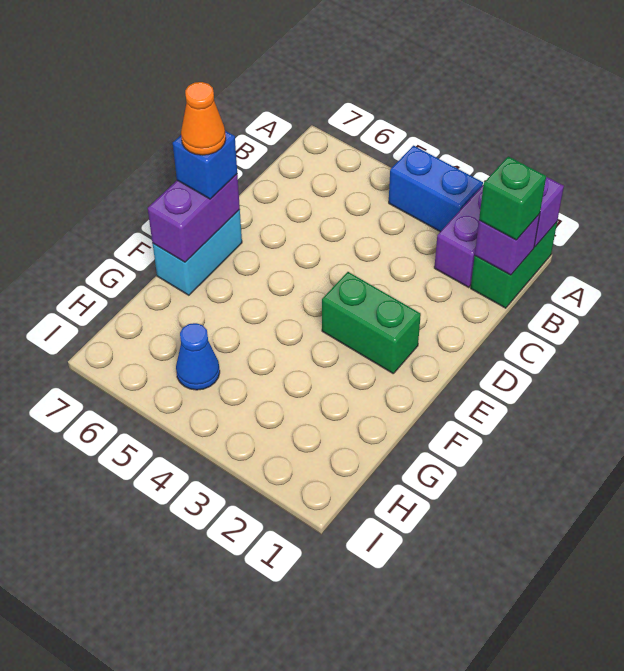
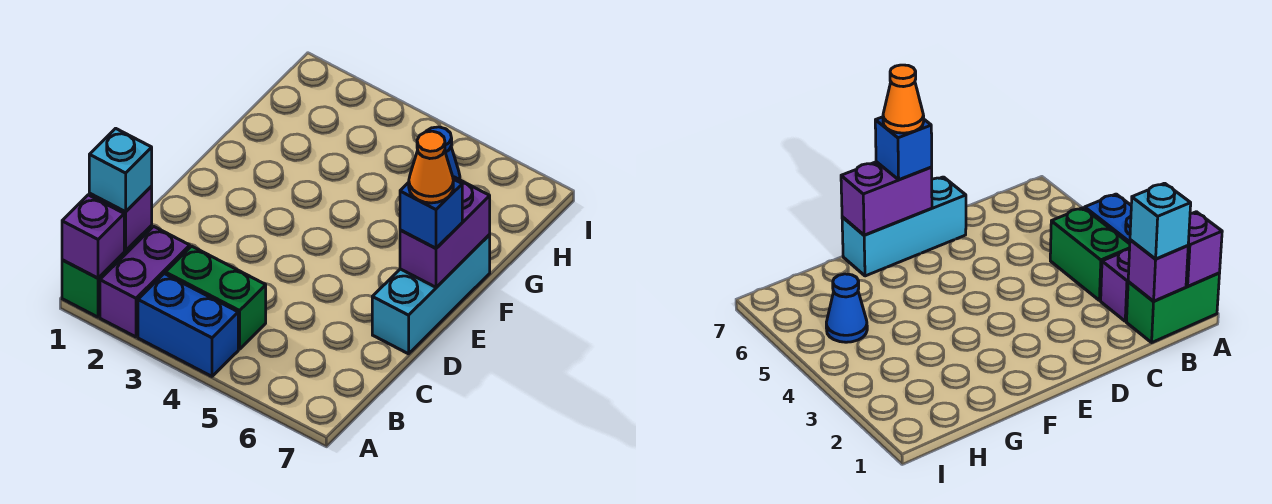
green brick B1 level 3 -> cyan brick B1 level 3
green brick E2:E3 level 1 -> green brick B3:B4 level 1
cyan brick E7:F7 level 1 -> cyan brick D7:F7 level 1

